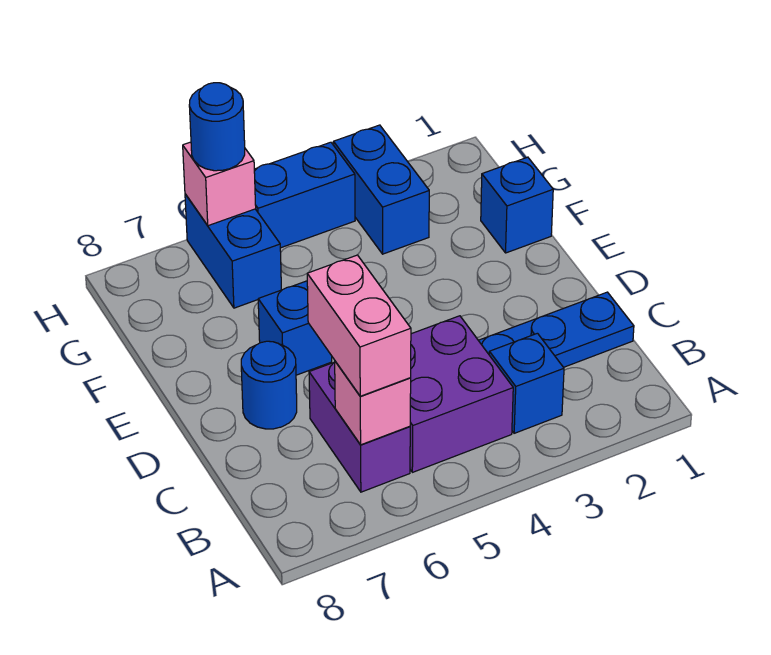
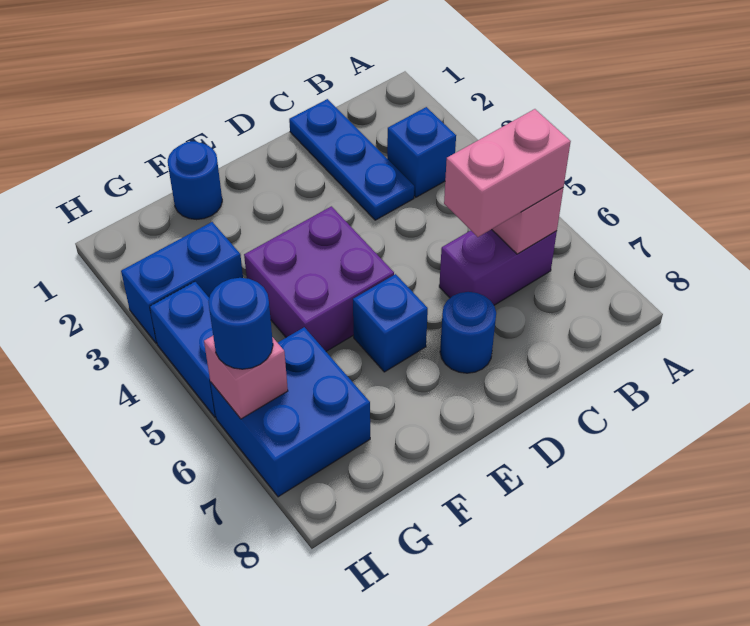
purple brick B4:C5 level 1 -> purple brick E4:F5 level 1
blue brick F1 level 1 -> blue round brick F1 level 1
blue brick G6:H6 level 1 -> blue brick G6:H7 level 1

